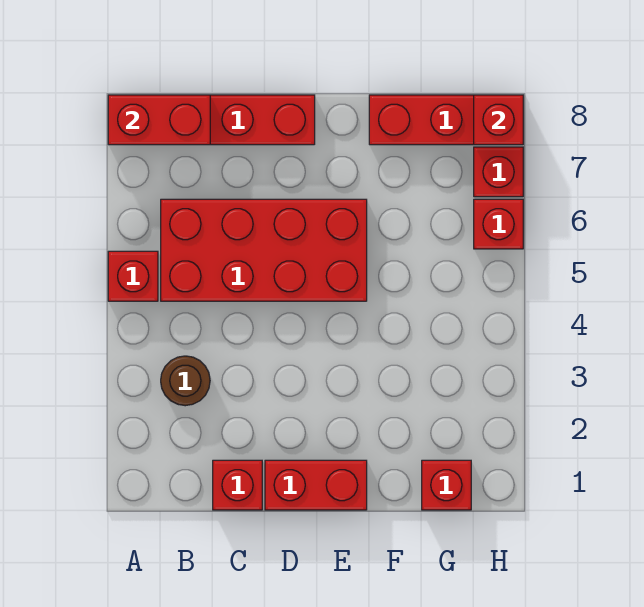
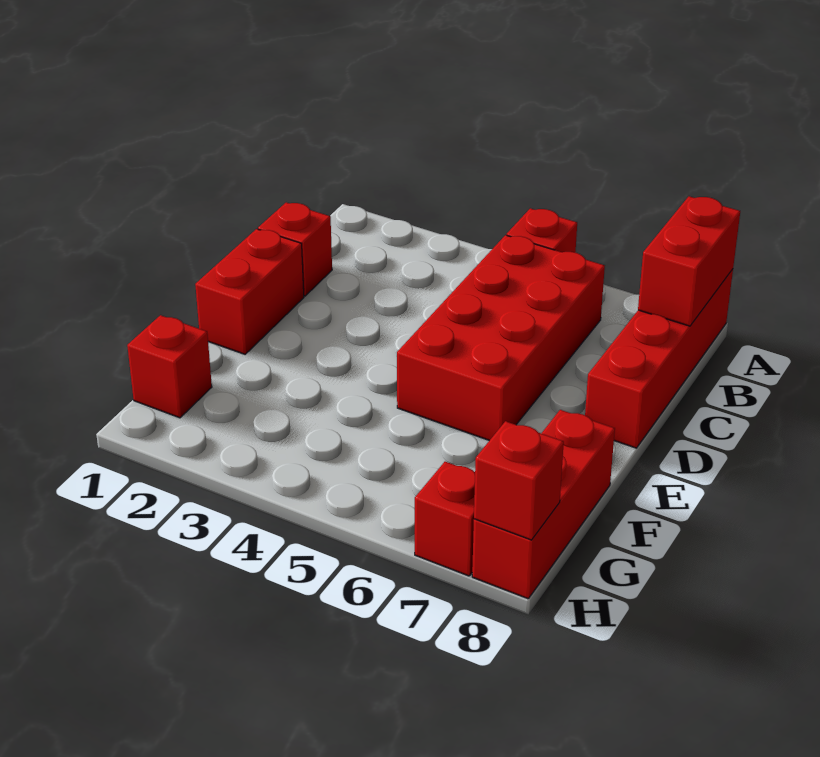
brown round brick B3 level 1 -> none
red brick H6 level 1 -> none

